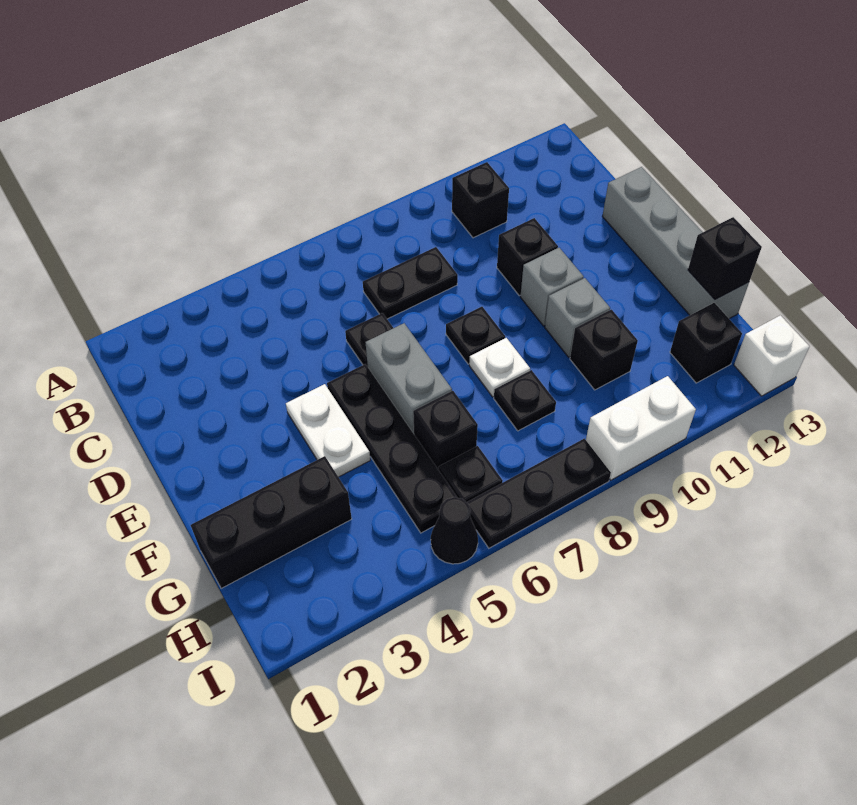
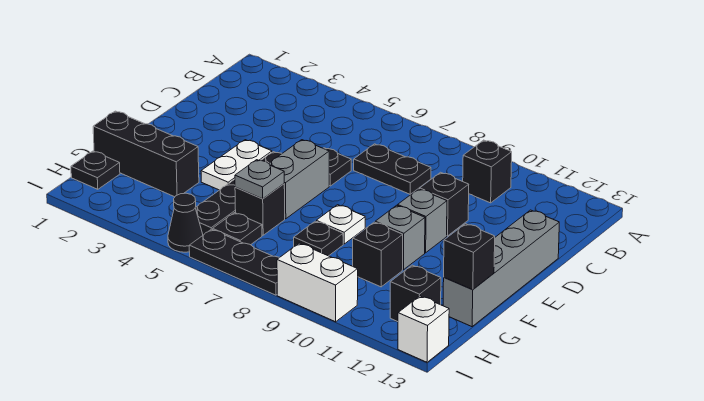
black plate E8 level 1 -> black plate H1 level 1
none -> grey plate G6 level 2

